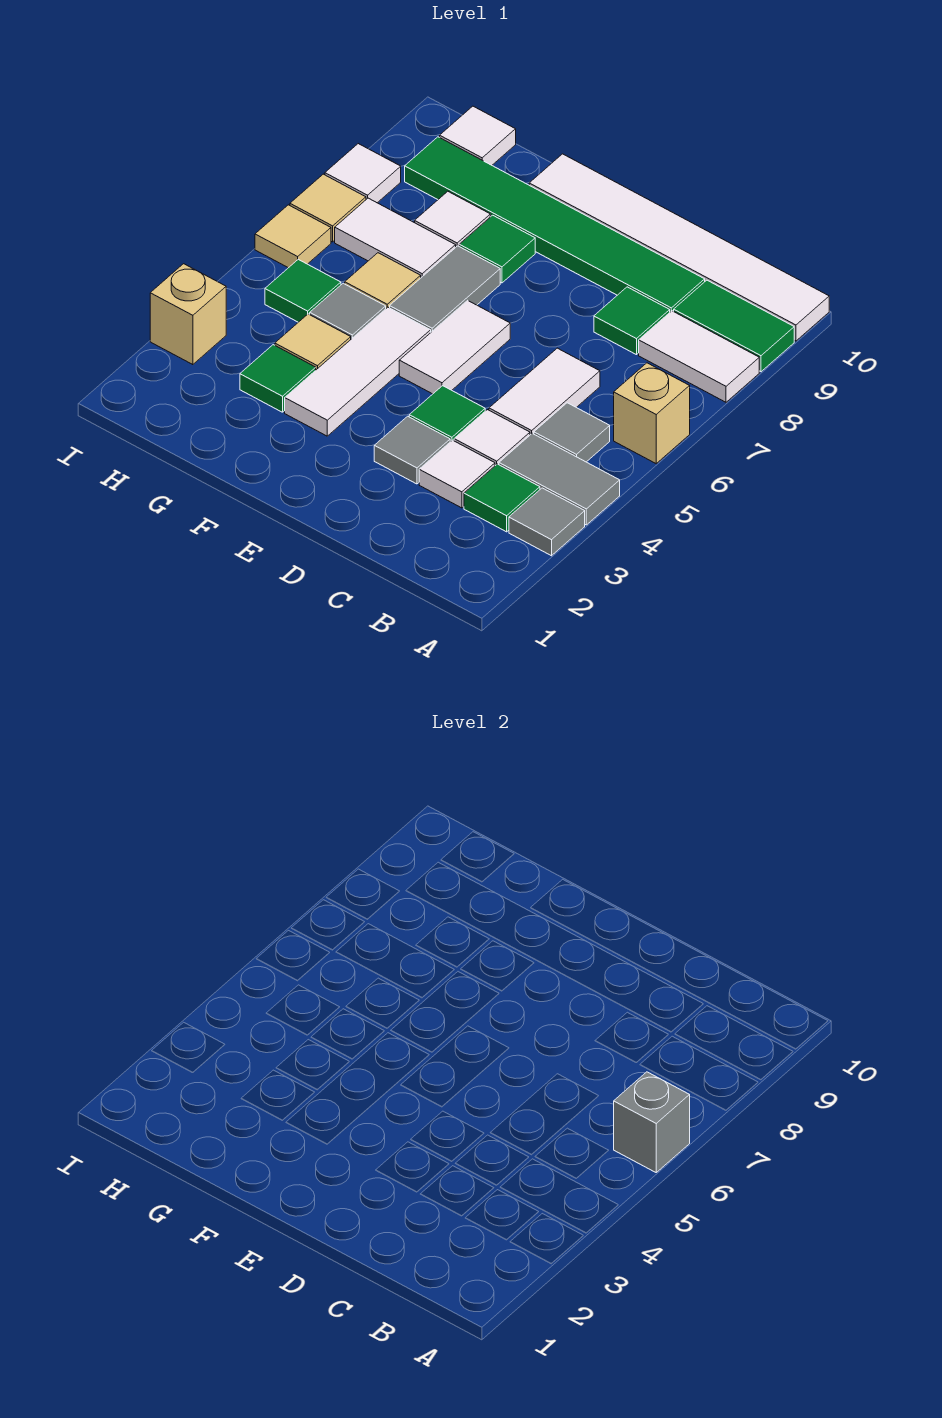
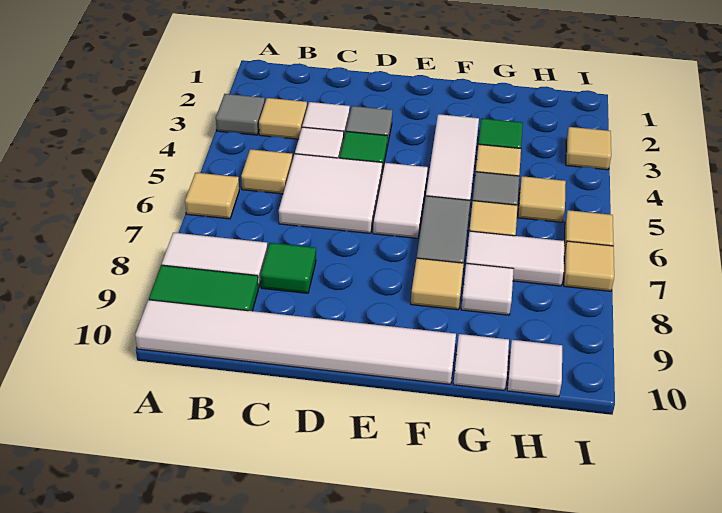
grey tile A4:B4 level 1 -> none
tan brick A6 level 1 -> tan tile A6 level 1
grey brick A6 level 2 -> none
green tile B3 level 1 -> tan tile B3 level 1
grey tile B5 level 1 -> tan tile B5 level 1
white tile C5:C6 level 1 -> white tile C5:D6 level 1
green tile C9:H9 level 1 -> none
green tile F8 level 1 -> tan tile F8 level 1
green tile H5 level 1 -> tan tile H5 level 1
tan brick I3 level 1 -> tan tile I3 level 1
white tile I8 level 1 -> white tile G10 level 1

